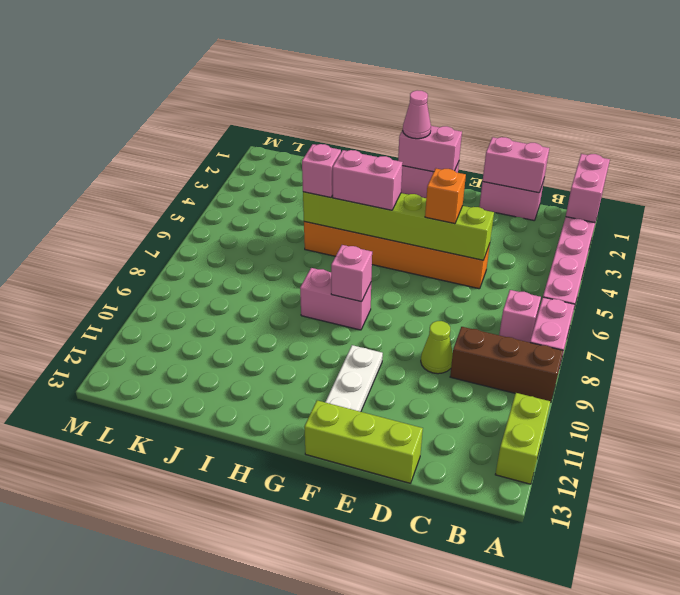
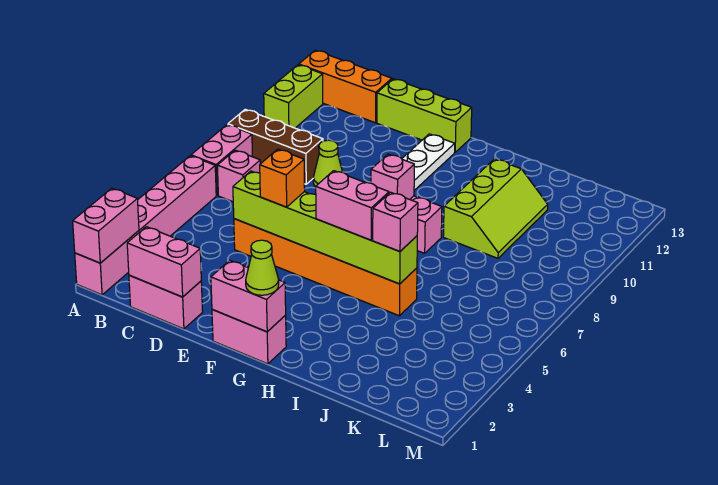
none -> orange brick A13:C13 level 1
pink cone G1 level 3 -> lime cone G1 level 3
none -> lime slope I9:J11 level 1 top I

